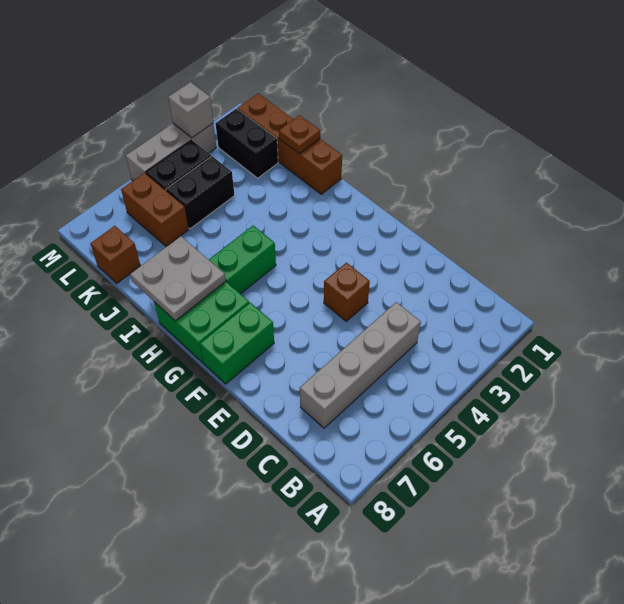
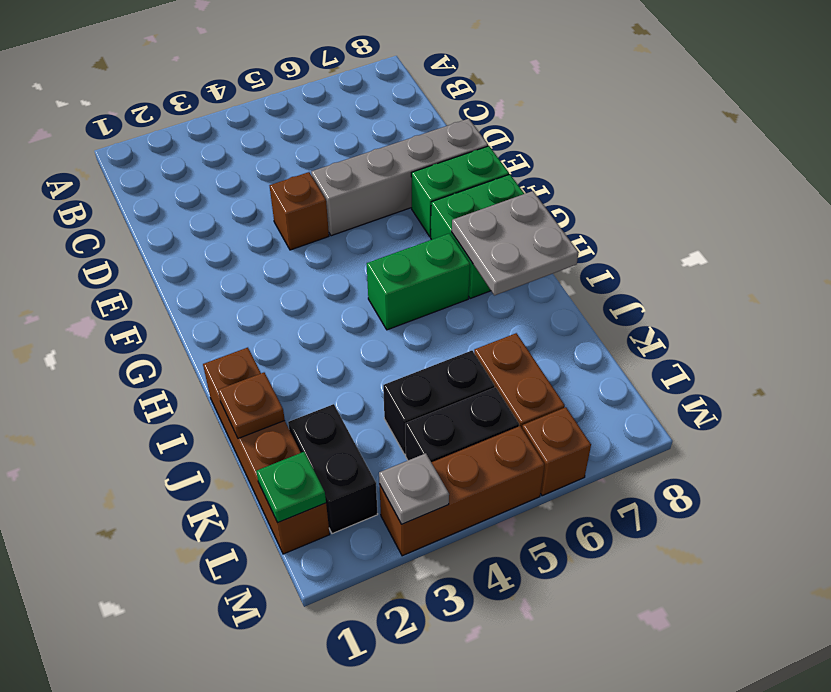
grey brick C4:C7 level 1 -> grey brick E5:E8 level 1
brown brick K8 level 1 -> brown brick M6 level 1
none -> green plate L1 level 2
grey brick M3:M5 level 1 -> brown brick M3:M5 level 1
grey brick M3 level 2 -> grey plate M3 level 2

